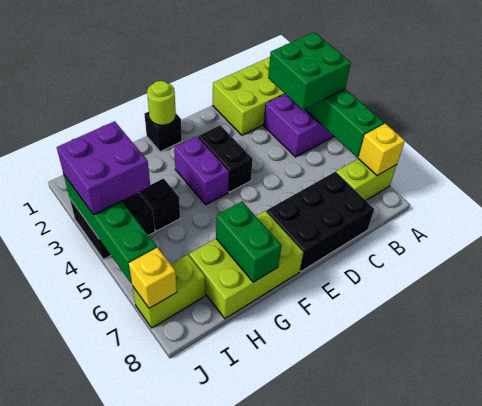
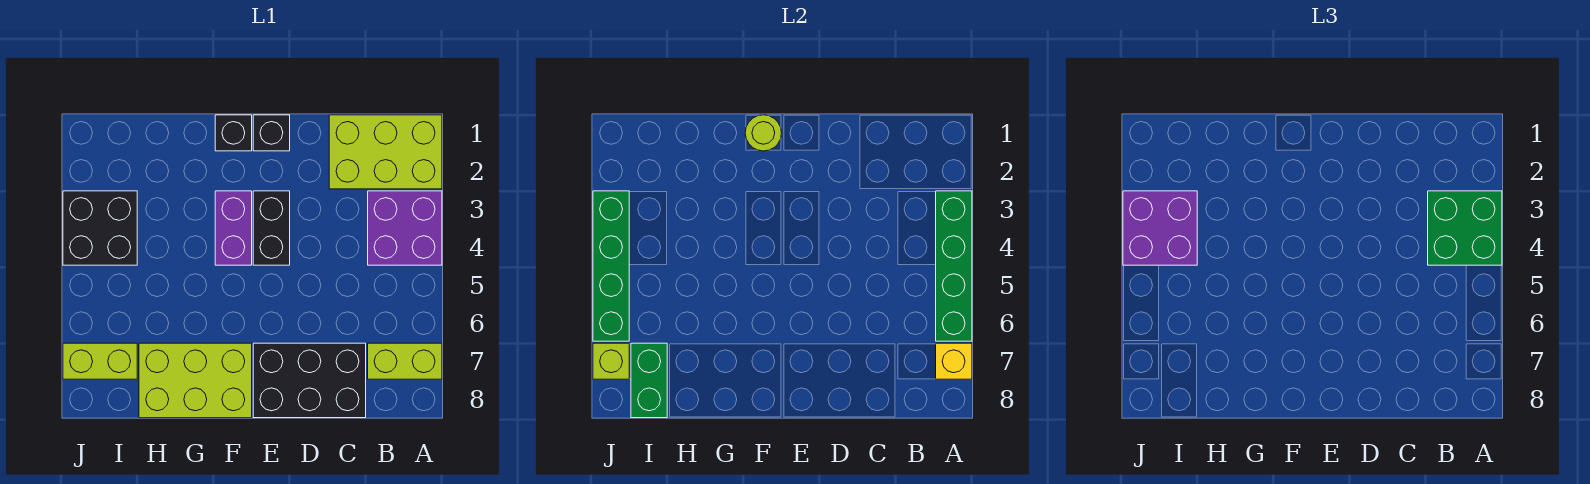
green brick G7:G8 level 2 -> green brick I7:I8 level 2
black brick H4 level 1 -> black brick E1 level 1
yellow brick J7 level 2 -> lime brick J7 level 2

